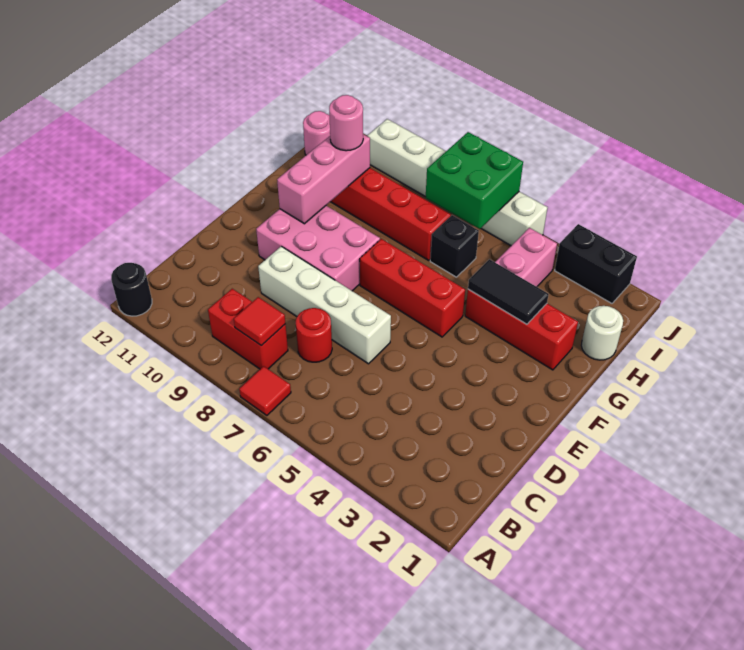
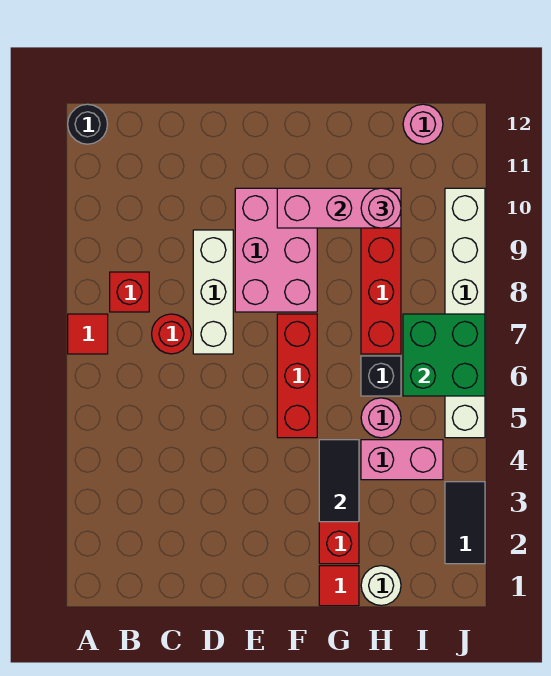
red brick B8:B9 level 1 -> red brick B8 level 1
red tile B8 level 2 -> red tile G1 level 1
white brick D6:D9 level 1 -> white brick D7:D9 level 1
none -> pink round brick H5 level 1
black brick J2:J3 level 1 -> black tile J2:J3 level 1

